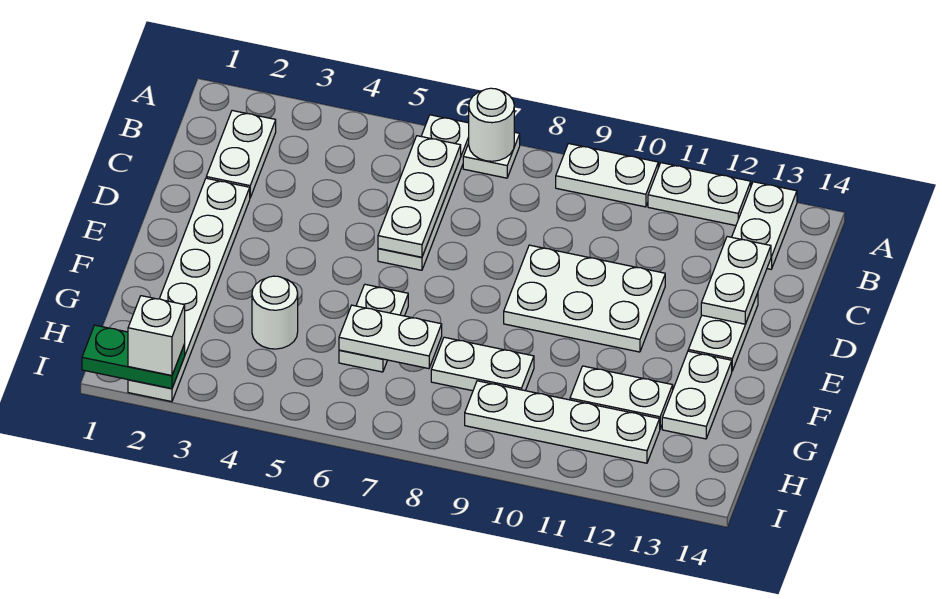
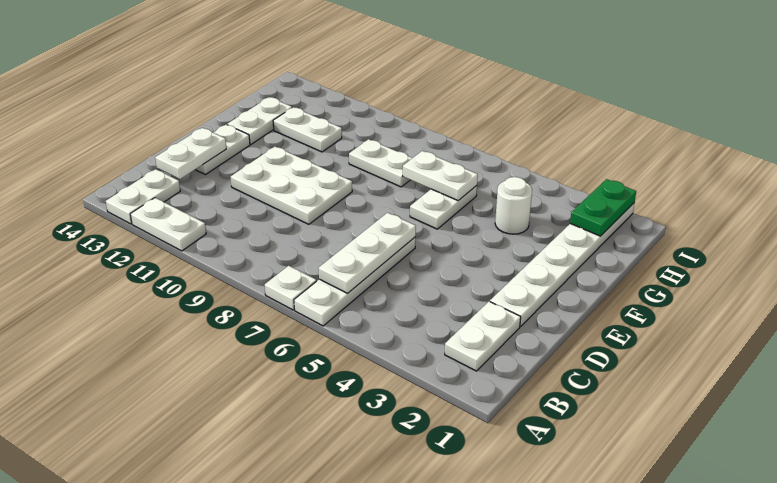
white round brick A7 level 2 -> none
white plate A9:A10 level 1 -> none
white plate H9:H12 level 1 -> none
green plate I1:I2 level 2 -> green plate H2:I2 level 2
white brick I2 level 3 -> none

